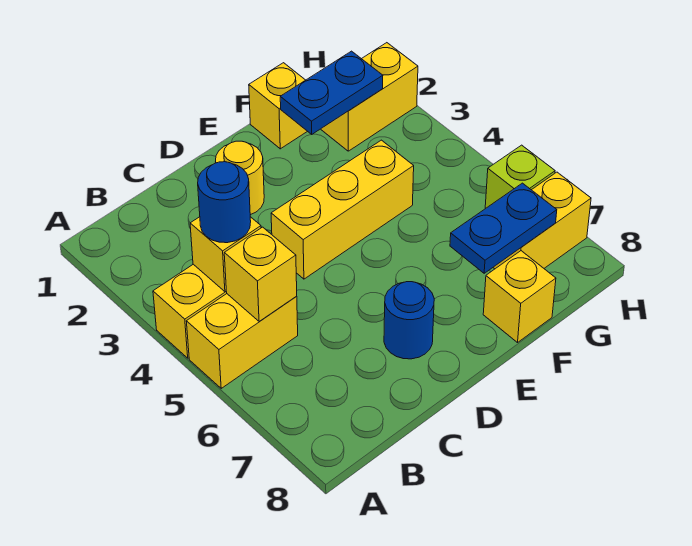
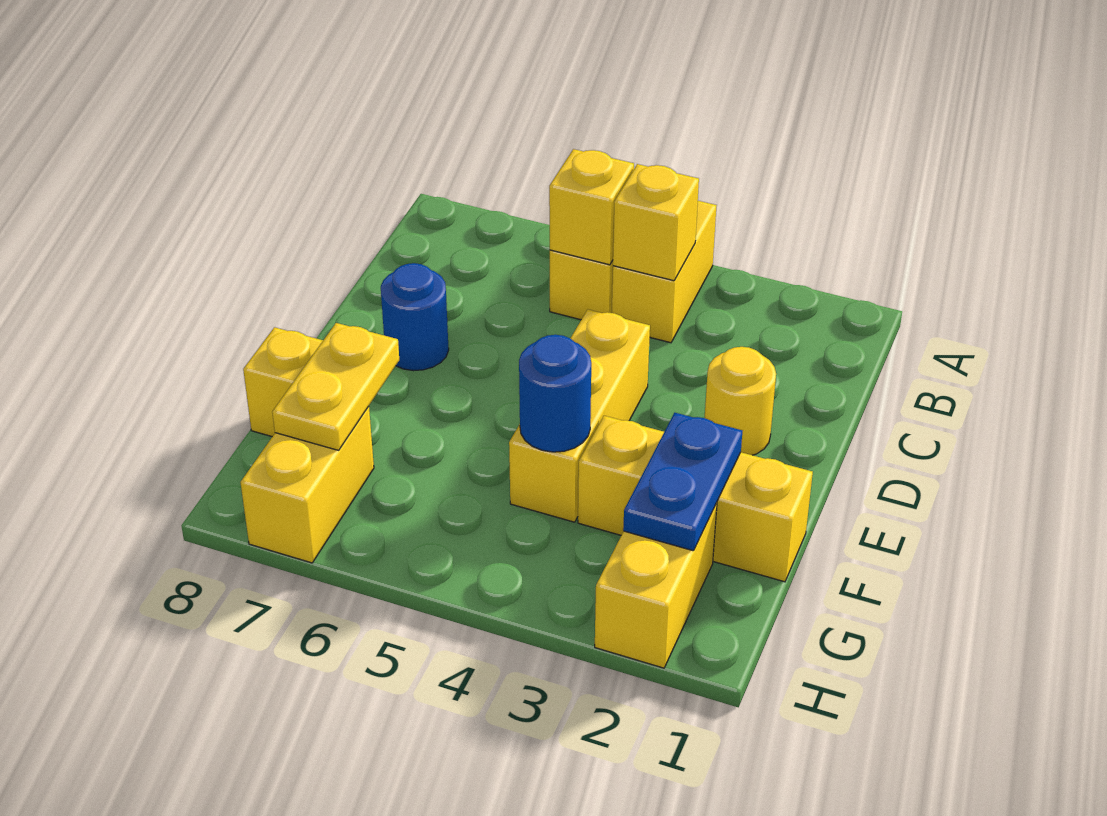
blue round brick B4 level 3 -> blue round brick F4 level 2
yellow brick F1 level 1 -> yellow brick F1:F3 level 1
blue plate F7:G7 level 2 -> yellow plate F7:G7 level 2
lime brick H6 level 1 -> none

